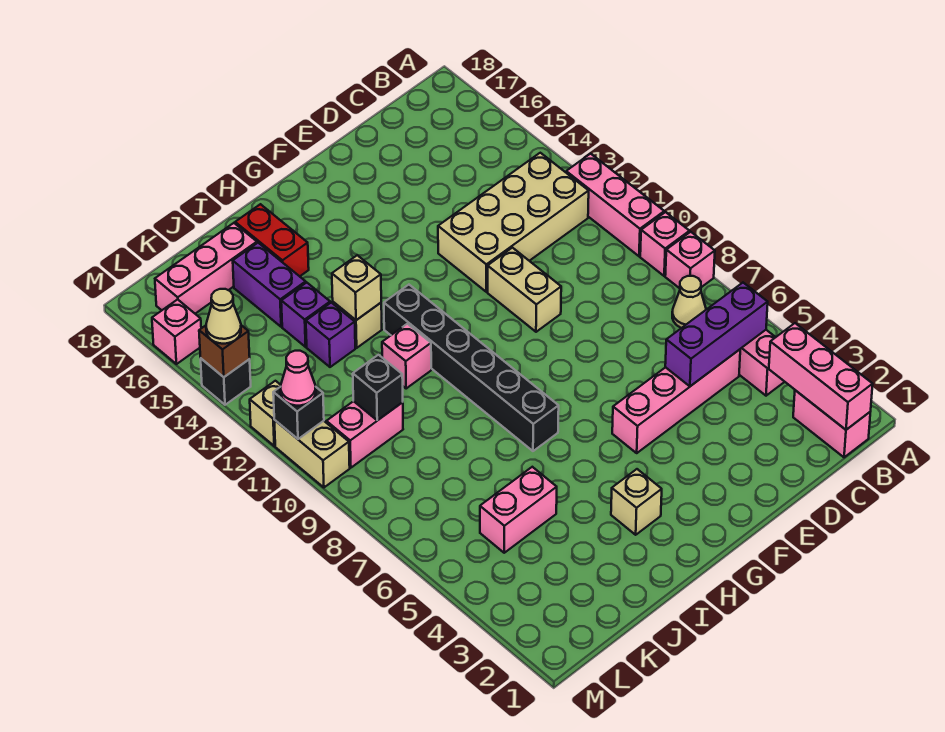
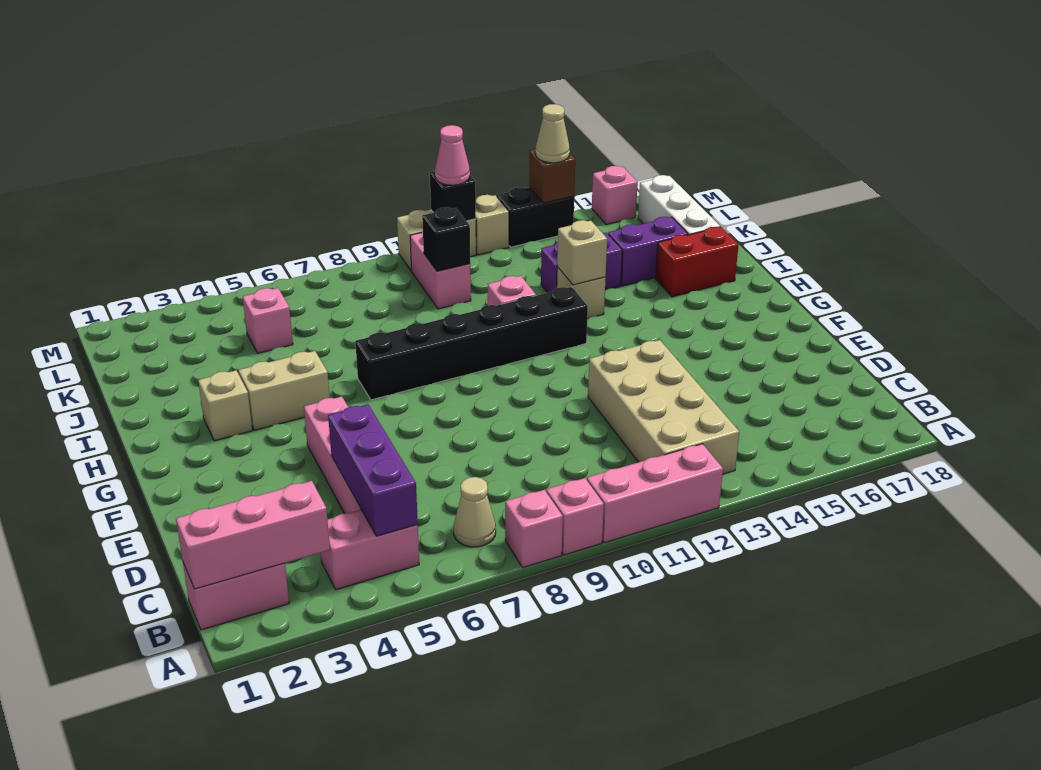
tan brick E10:E11 level 1 -> tan brick H4:H5 level 1
pink brick J5:K5 level 1 -> pink brick K5 level 1
pink brick J17:L17 level 1 -> white brick J17:L17 level 1
black brick M14 level 1 -> black brick M13:M14 level 1

